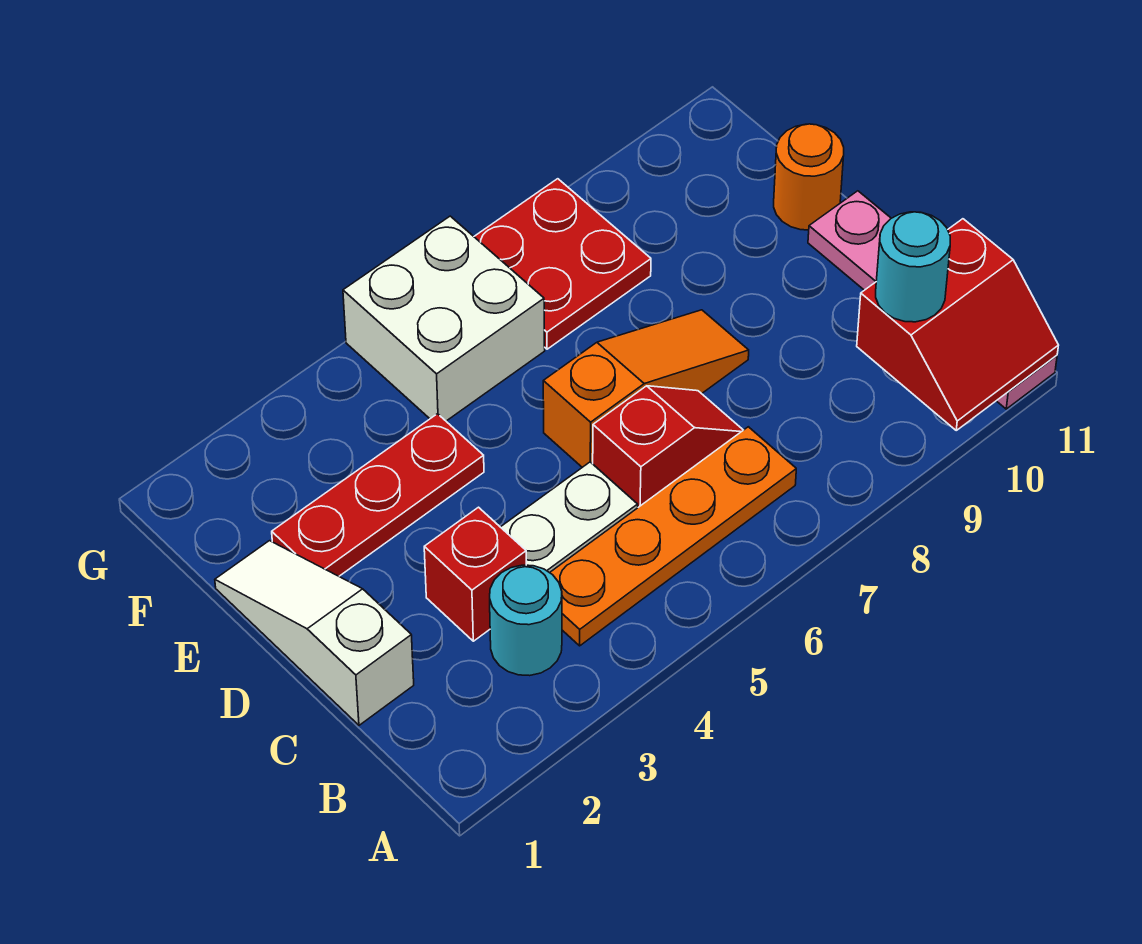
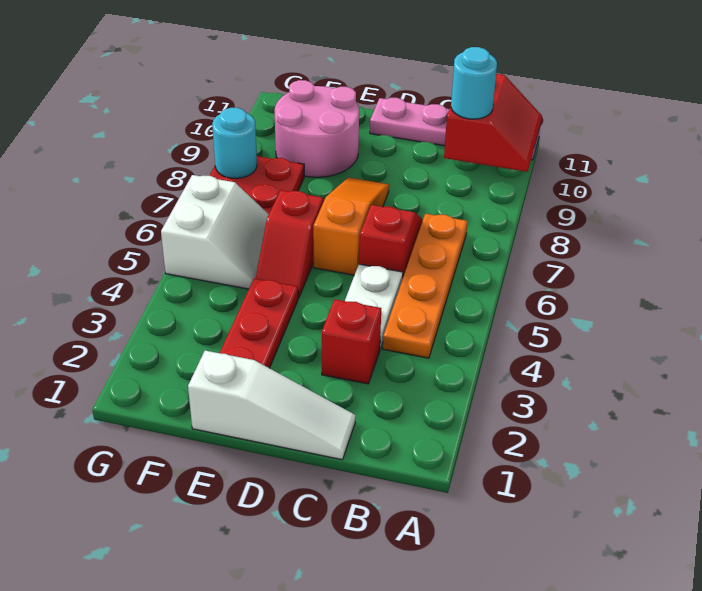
cyan round brick B3 level 1 -> cyan round brick G8 level 2
white slope C1:E1 level 1 top C -> white slope C1:E1 level 1 top E
none -> red slope E5:E6 level 1 top 6
none -> pink round brick E9:F10 level 1
orange round brick E11 level 1 -> none
white brick F5:G6 level 1 -> white slope F5:G6 level 1 top G

